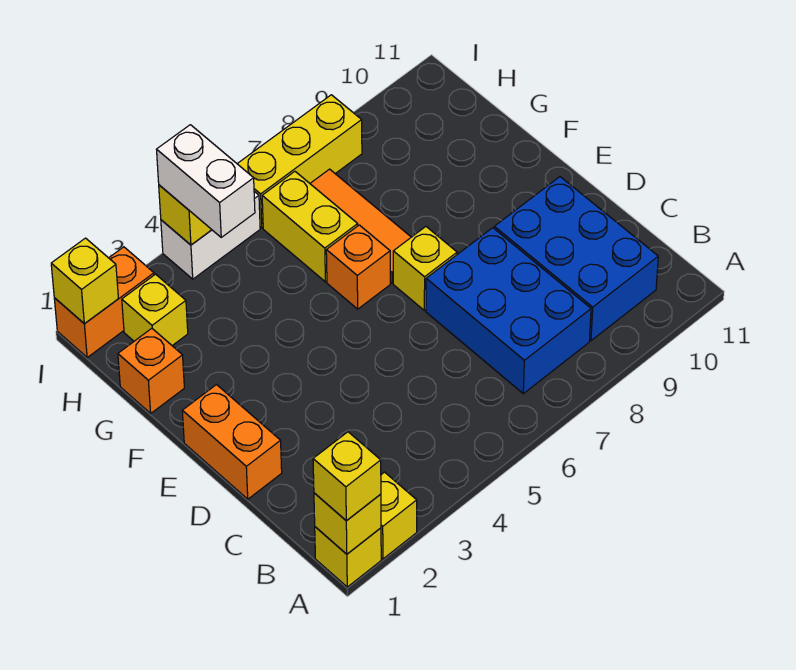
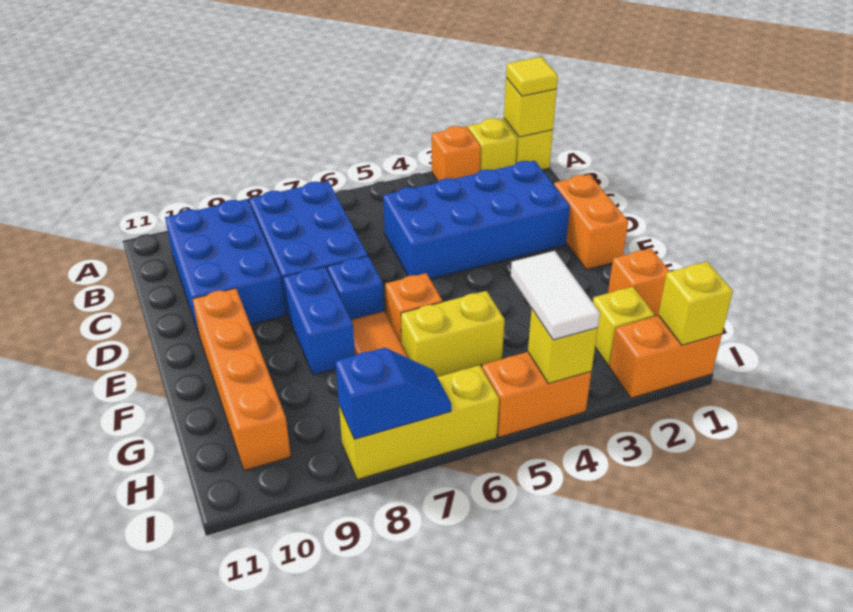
yellow brick A1 level 3 -> yellow tile A1 level 3
none -> orange brick A3 level 1
none -> blue brick C2:D5 level 1
yellow brick E7 level 1 -> blue brick E7 level 1
none -> blue brick E8:F8 level 1
none -> orange brick E10:H10 level 1
yellow brick G6:H6 level 1 -> yellow brick G5:G6 level 1
white brick H4:I4 level 3 -> white tile H4:I4 level 3
white brick I4:I5 level 1 -> orange brick I4:I5 level 1
none -> blue slope I7:I8 level 2 top 8

